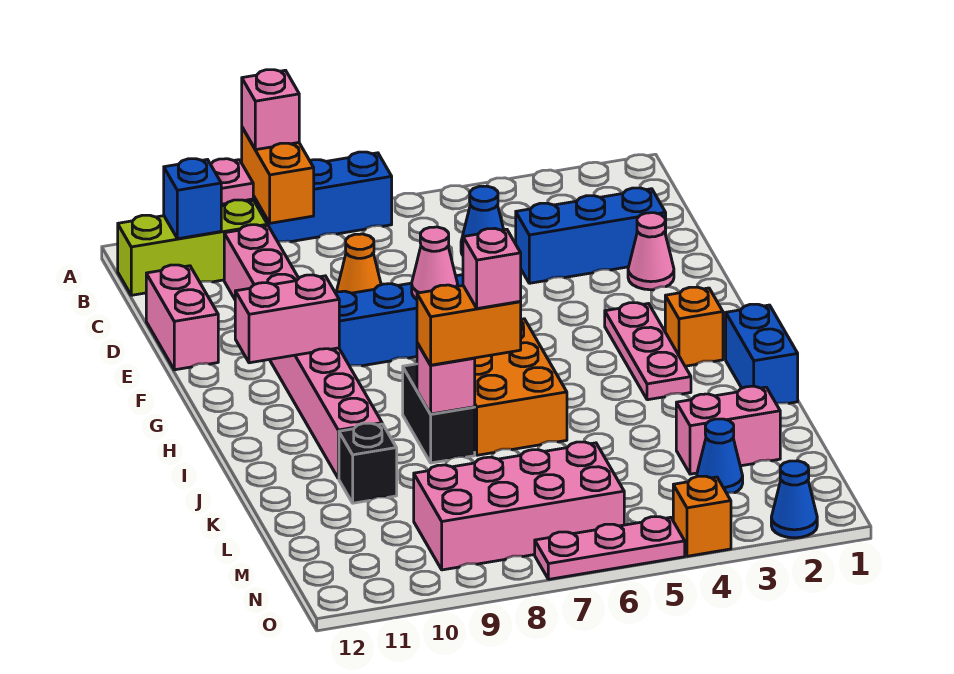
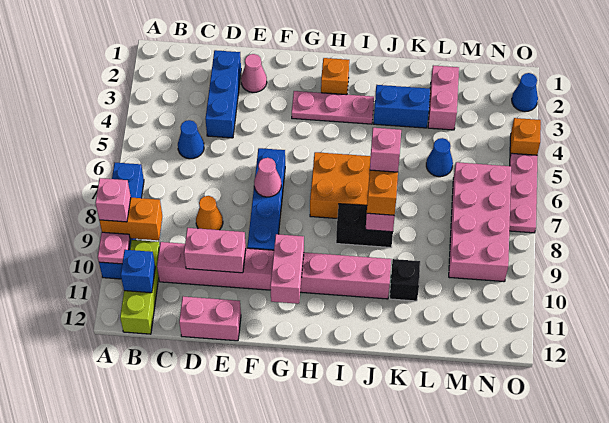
none -> pink brick D10:E10 level 2
blue brick I1:J1 level 1 -> blue brick J3:K3 level 1
blue cone M3 level 1 -> blue cone L5 level 1

